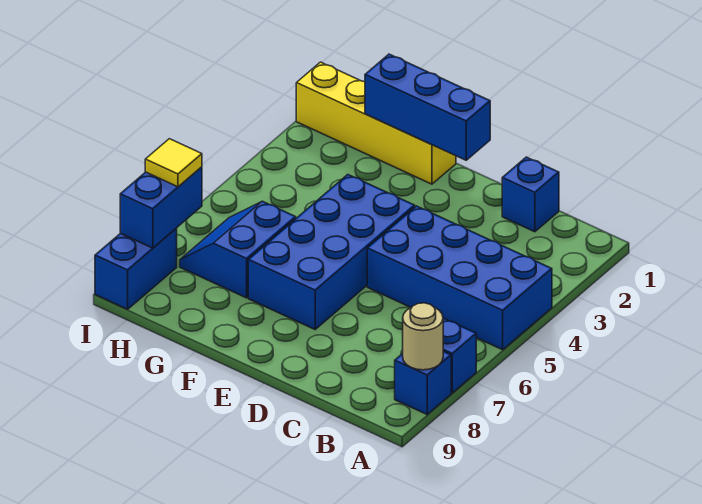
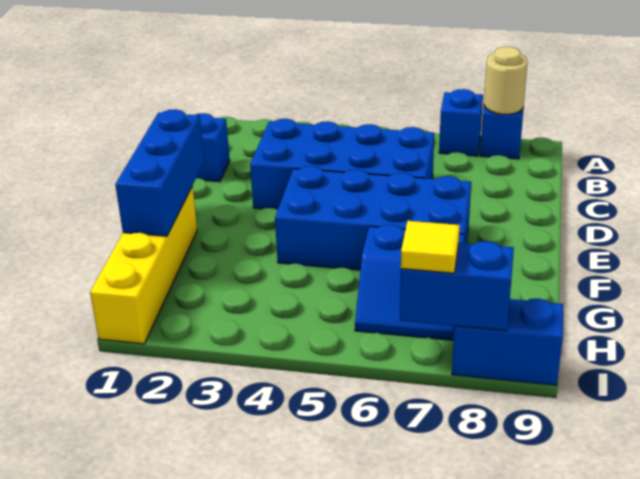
blue brick A4:D5 level 1 -> blue brick C3:D6 level 1

